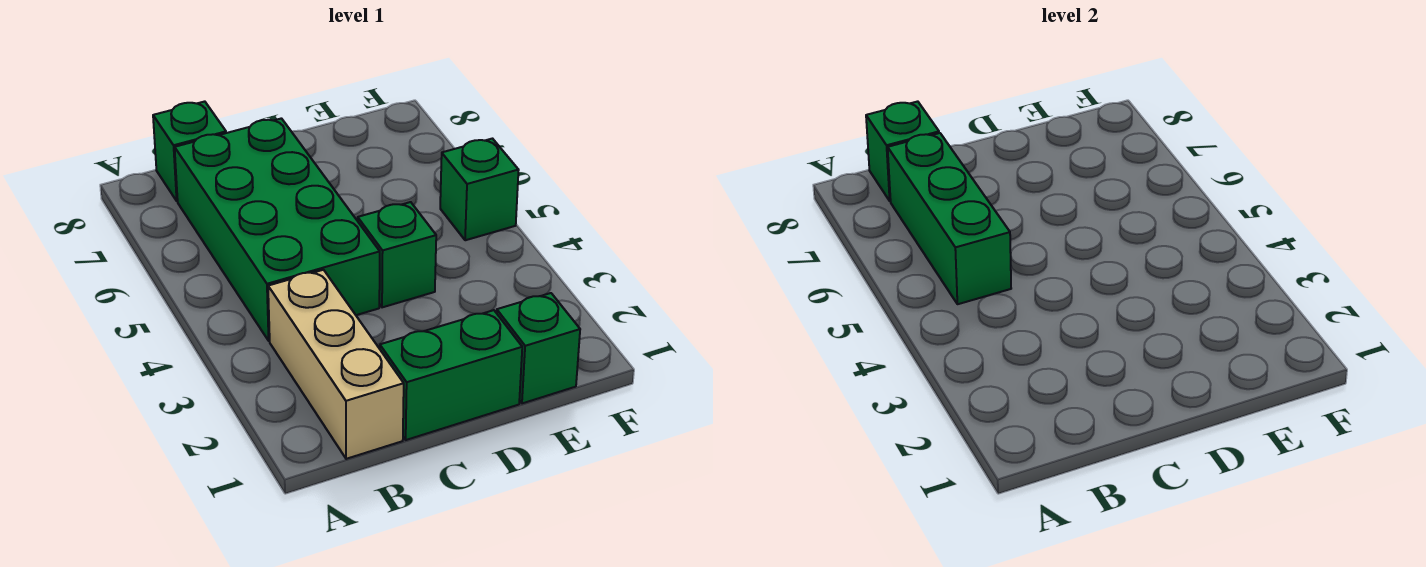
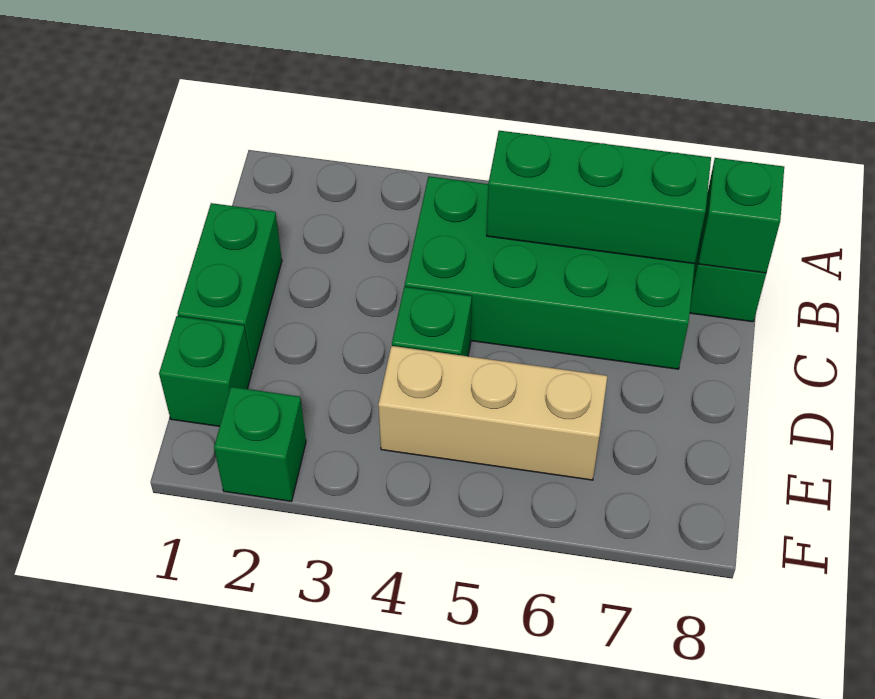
tan brick B1:B3 level 1 -> tan brick E4:E6 level 1
green brick F5 level 1 -> green brick F2 level 1

